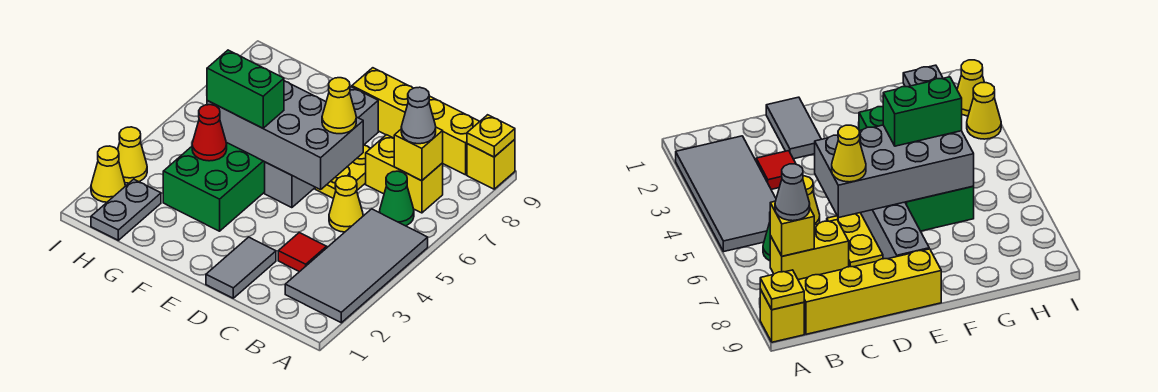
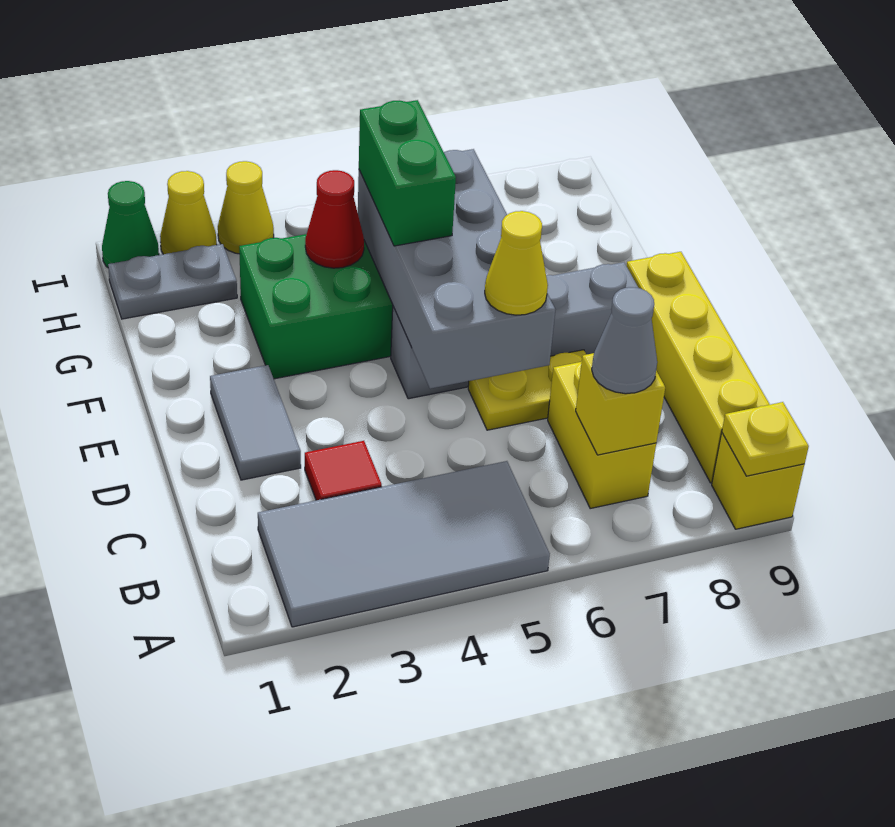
green cone B6 level 1 -> green cone I1 level 1
yellow cone C5 level 1 -> none
grey tile D1:D2 level 1 -> grey tile D2:E2 level 1

